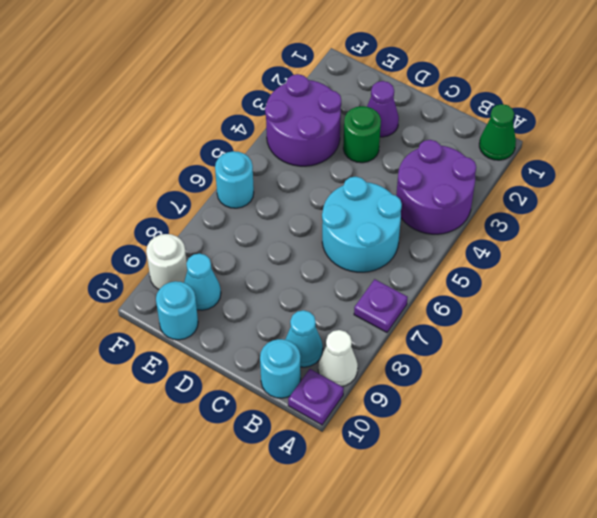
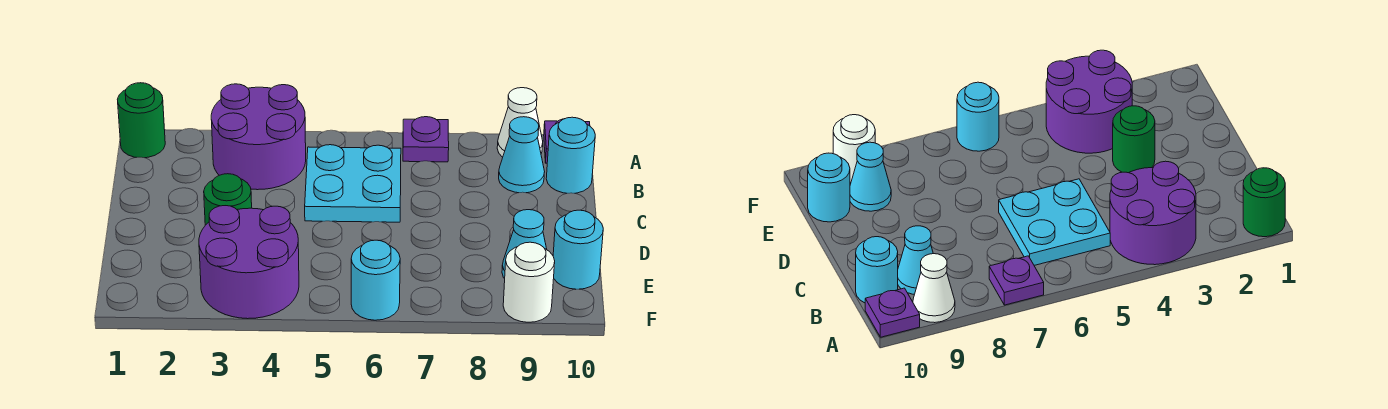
green cone A1 level 1 -> green round brick A1 level 1
cyan round brick B5:C6 level 1 -> cyan plate B5:C6 level 1
purple cone D2 level 1 -> none

